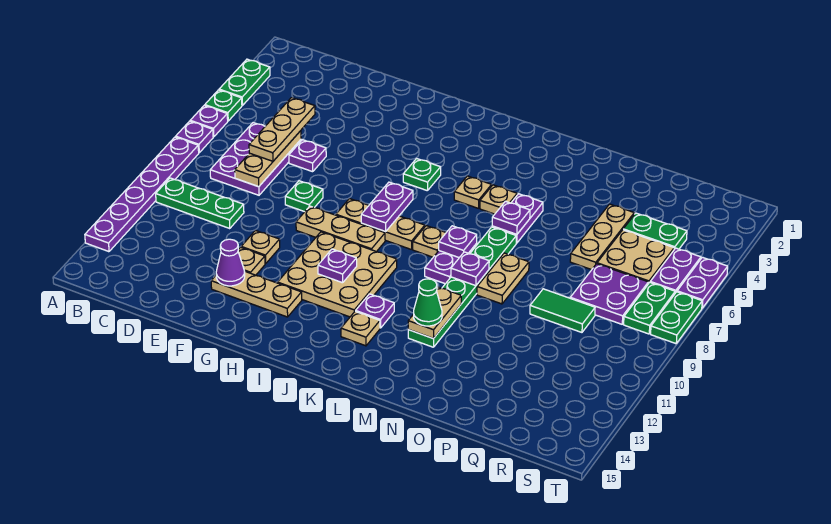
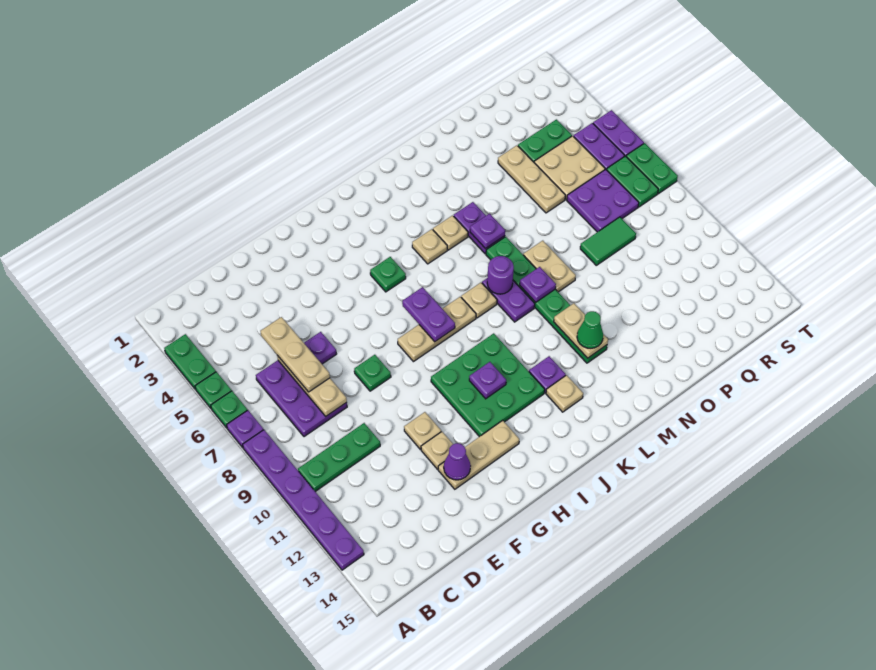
purple plate A6 level 1 -> green plate A6 level 1
tan plate G9:I9 level 1 -> none
tan plate H10:J12 level 1 -> green plate H10:J12 level 1
purple plate L8 level 2 -> purple round brick L8 level 2

